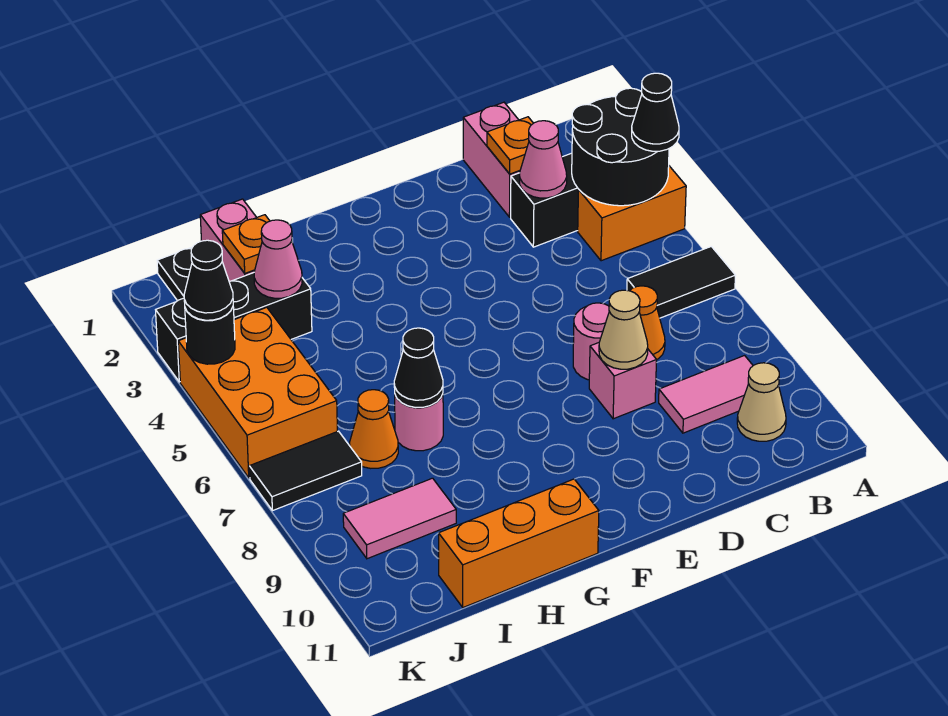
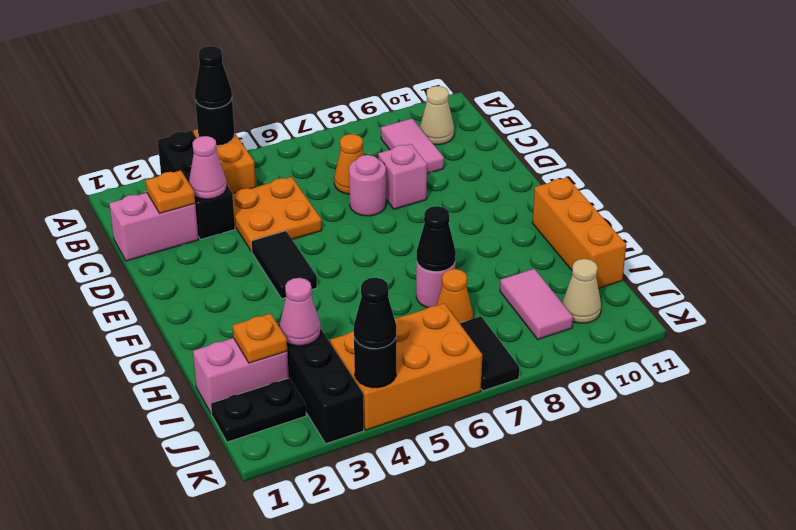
black round brick A3:B4 level 2 -> black round brick A4 level 2
black tile A6:B6 level 1 -> black tile E4:F4 level 1
none -> orange plate C4:D5 level 1
tan cone D8 level 2 -> tan cone J10 level 1

